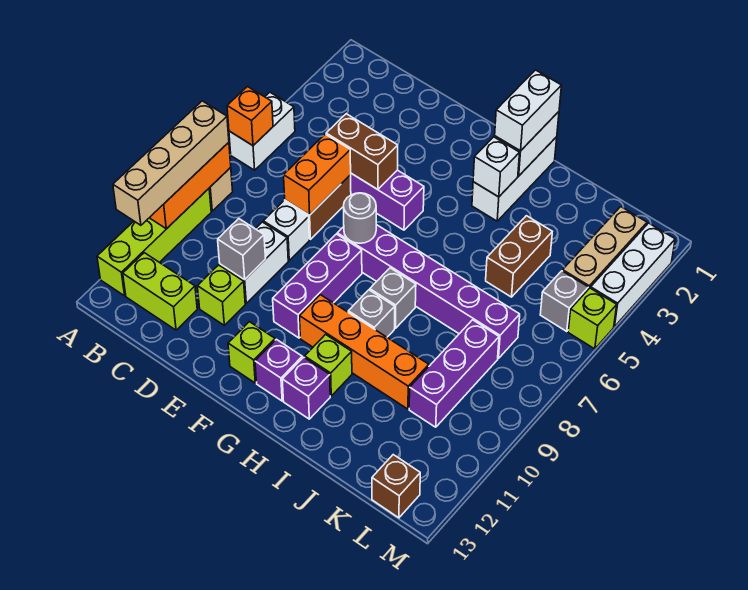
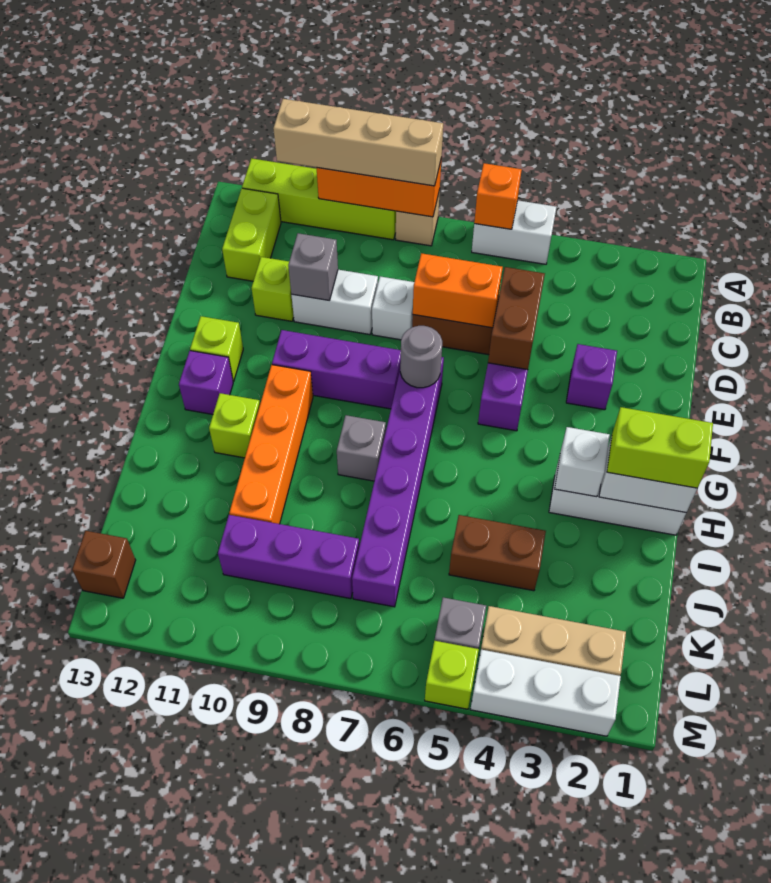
white brick H1:H2 level 3 -> lime brick H1:H2 level 3
grey brick H9 level 1 -> none
purple brick H12 level 1 -> purple brick E3 level 1

